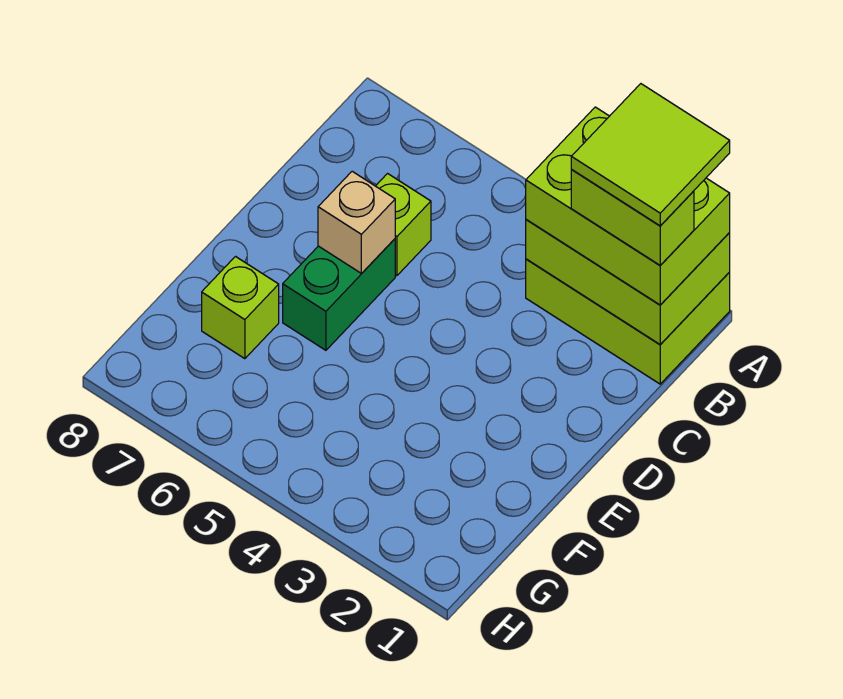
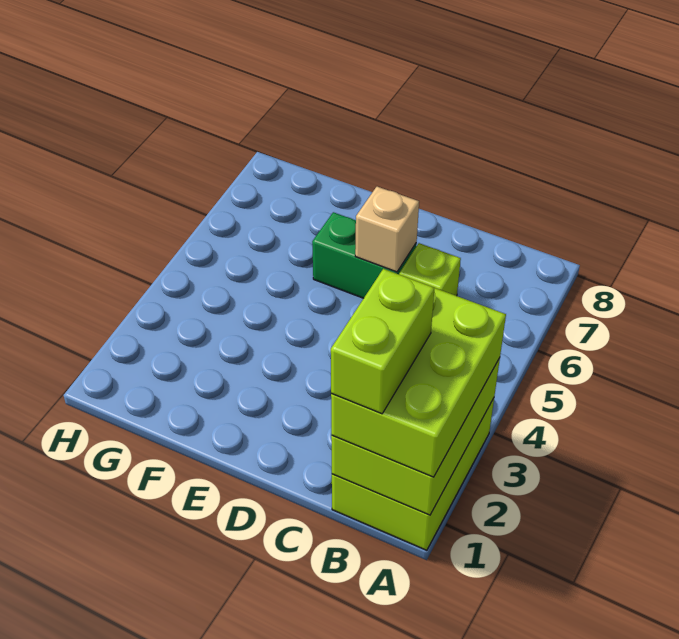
lime tile A1:B2 level 5 -> none
lime brick F7 level 1 -> none

